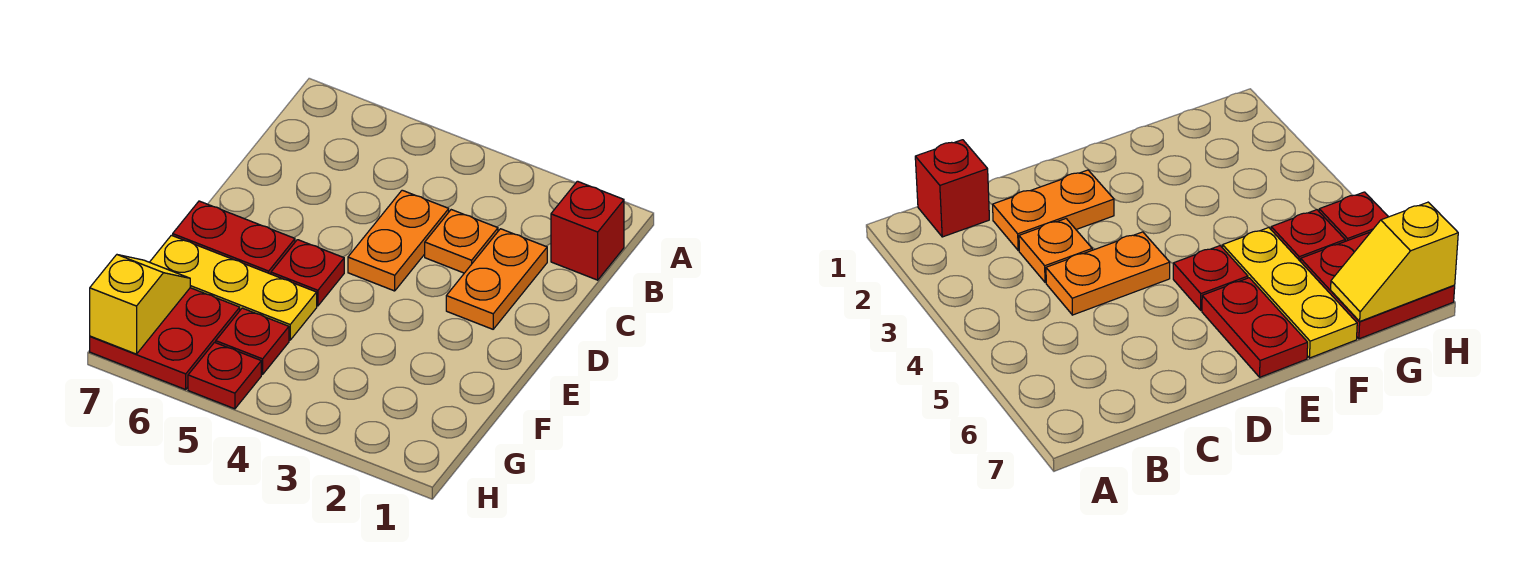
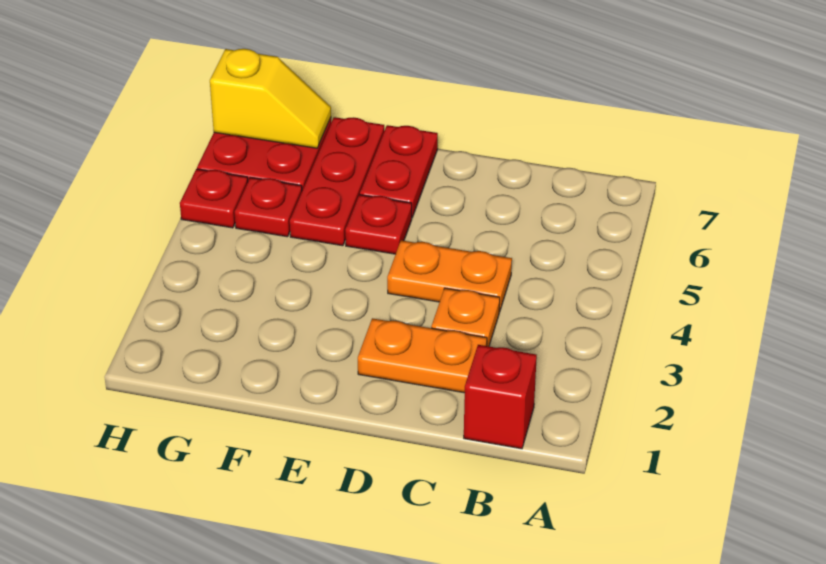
yellow plate F5:F7 level 1 -> red plate F5:F7 level 1

